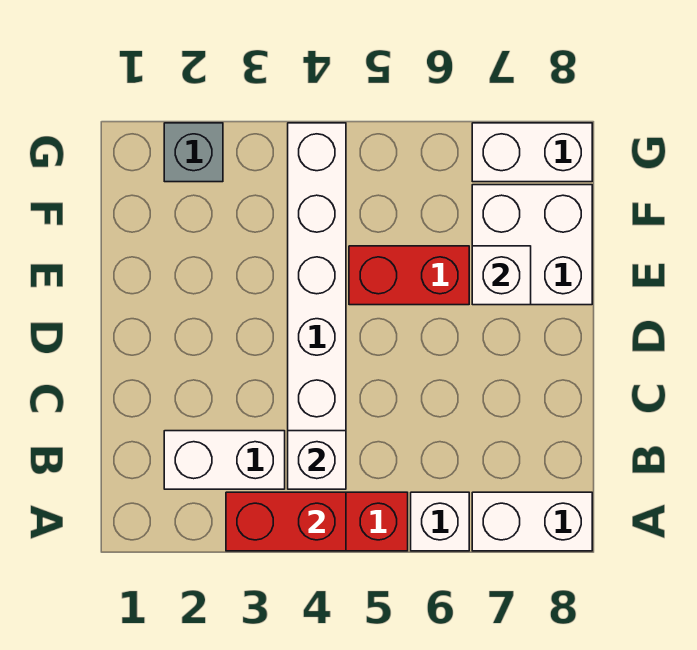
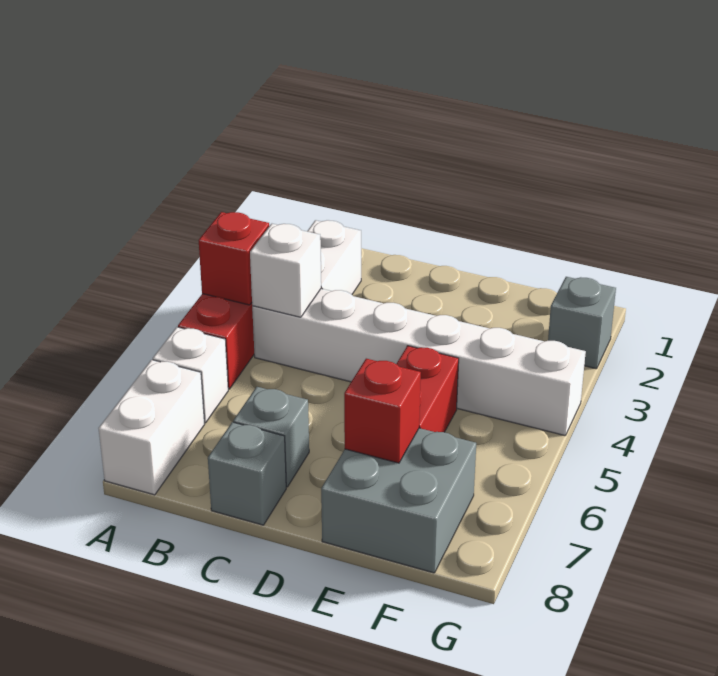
red brick A3:A4 level 2 -> red brick A4 level 2
none -> grey brick C7 level 1
none -> grey brick C8 level 1
white brick E7:F8 level 1 -> grey brick E7:F8 level 1
white brick E7 level 2 -> red brick E7 level 2
white brick G7:G8 level 1 -> none

